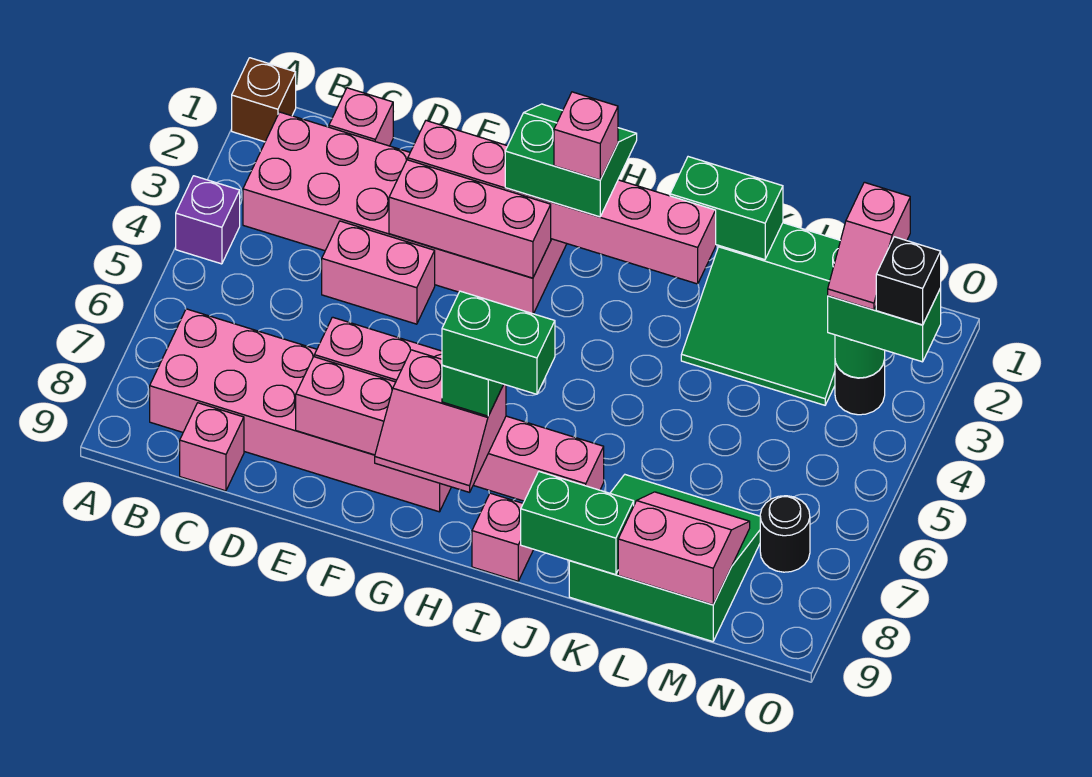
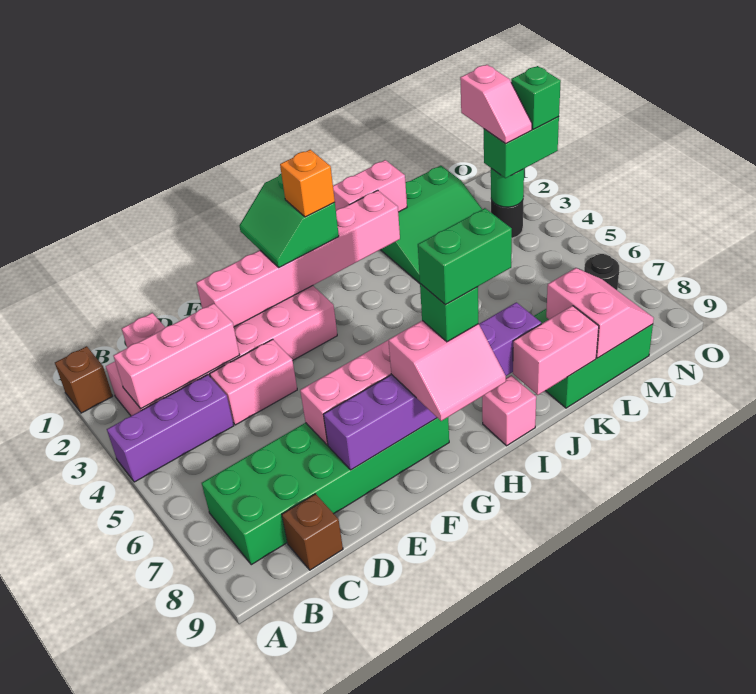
purple brick A4 level 1 -> purple brick A4:C4 level 1
pink brick B7:G8 level 1 -> green brick B7:G8 level 1
pink brick C9 level 1 -> brown brick C9 level 1
pink brick E3:G3 level 2 -> pink brick B3:D3 level 2
pink brick E8:J8 level 2 -> purple brick E8:J8 level 2
green slope G1:H2 level 3 top 2 -> green slope G1:H2 level 3 top H
pink brick H2 level 4 -> orange brick H2 level 4
green brick J1:K1 level 2 -> pink brick J1:K1 level 2
green brick J9:K9 level 2 -> pink brick J9:K9 level 2
pink slope L8:M9 level 2 top 9 -> pink slope L8:M9 level 2 top L
black brick O3 level 4 -> green brick O3 level 4

